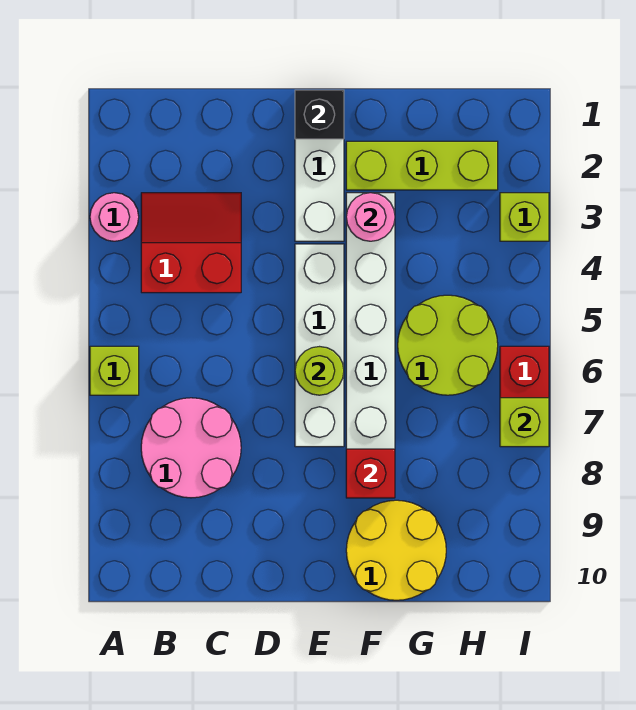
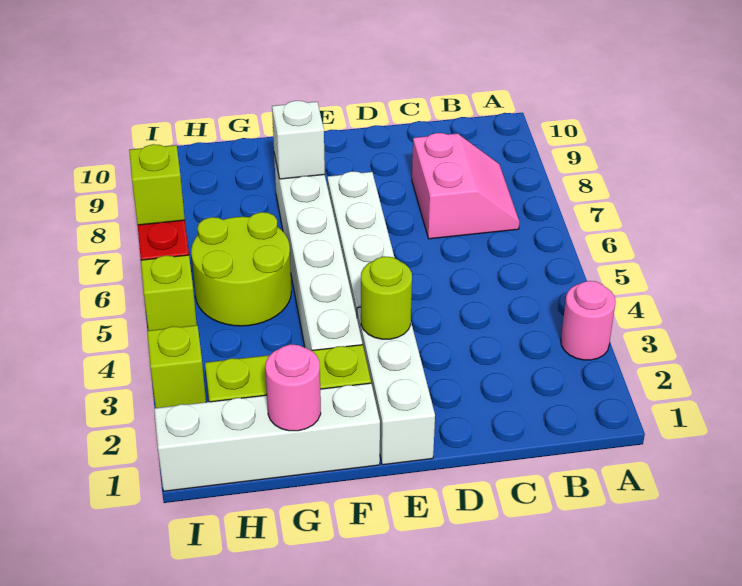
lime brick A6 level 1 -> lime brick I5 level 1
red slope B3:C4 level 1 top 4 -> none
pink round brick B7:C8 level 1 -> pink slope B7:C8 level 1 top C
black brick E1 level 2 -> none
lime round brick E6 level 2 -> lime round brick E3 level 2
none -> white brick F1:I1 level 1
pink round brick F3 level 2 -> pink round brick G1 level 2
red brick F8 level 2 -> white brick F8 level 2
yellow round brick F9:G10 level 1 -> none

